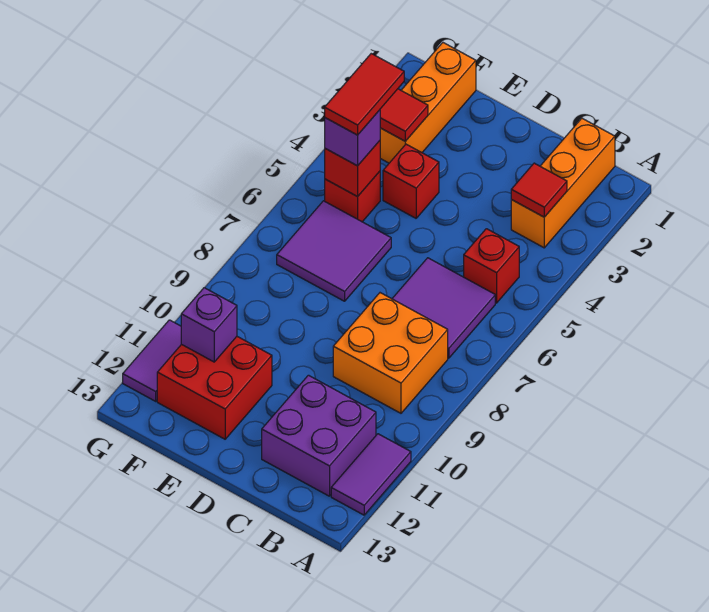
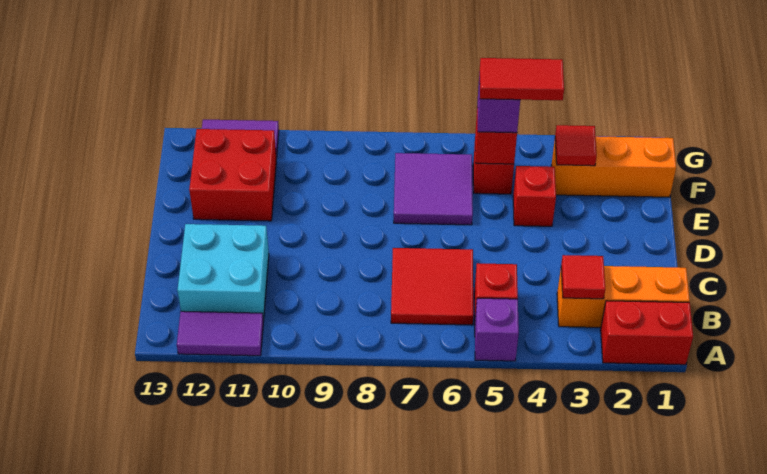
none -> red brick A1:A2 level 1
purple tile B6:C7 level 1 -> red tile B6:C7 level 1
orange brick B8:C9 level 1 -> none
purple brick B11:C12 level 1 -> cyan brick B11:C12 level 1
purple brick F11 level 2 -> purple brick A5 level 1

